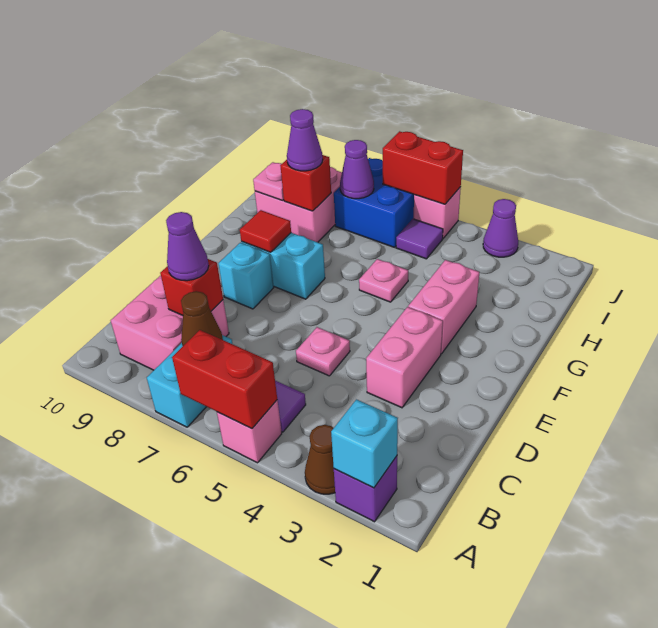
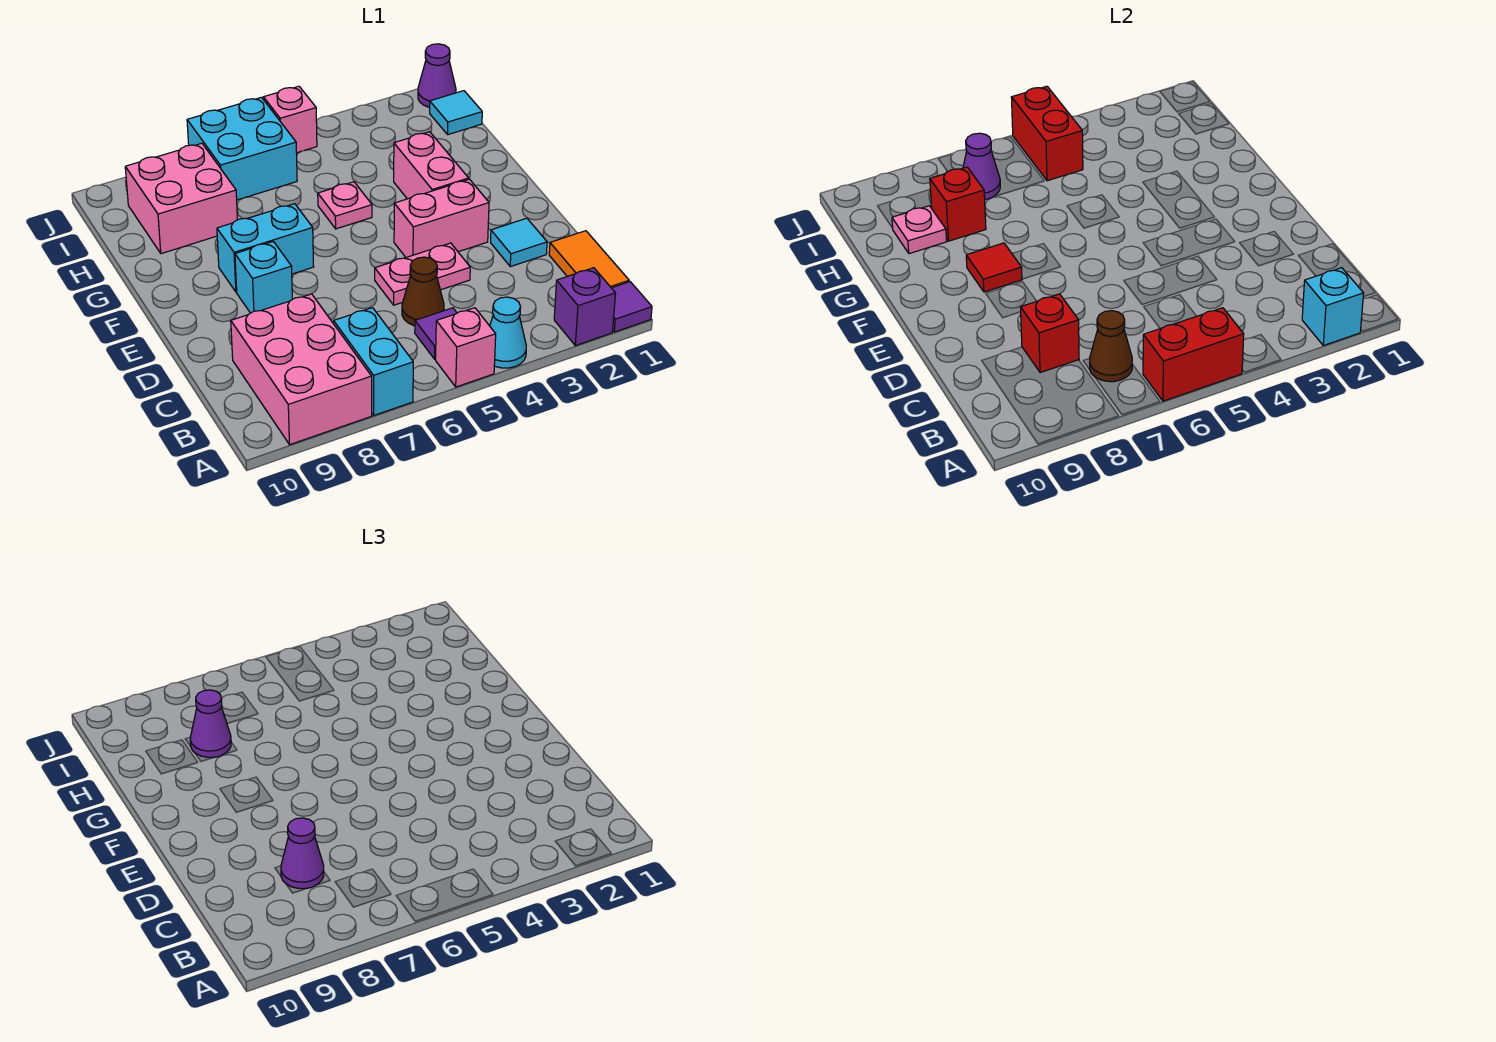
brown cone A3 level 1 -> brown cone C5 level 1
none -> cyan cone A4 level 1
none -> orange tile B1:C1 level 1
pink brick B8:C9 level 1 -> pink brick A8:C9 level 1
none -> cyan tile D2 level 1
pink brick D3:E3 level 1 -> pink brick E3:E4 level 1
pink plate D5 level 1 -> pink plate D4:D5 level 1
none -> cyan tile I1 level 1
purple tile I5 level 1 -> purple tile A1 level 1
blue brick I6:J7 level 1 -> cyan brick I6:J7 level 1
purple cone J3 level 1 -> purple cone J1 level 1
red brick J5:J6 level 2 -> red brick I5:J5 level 2

